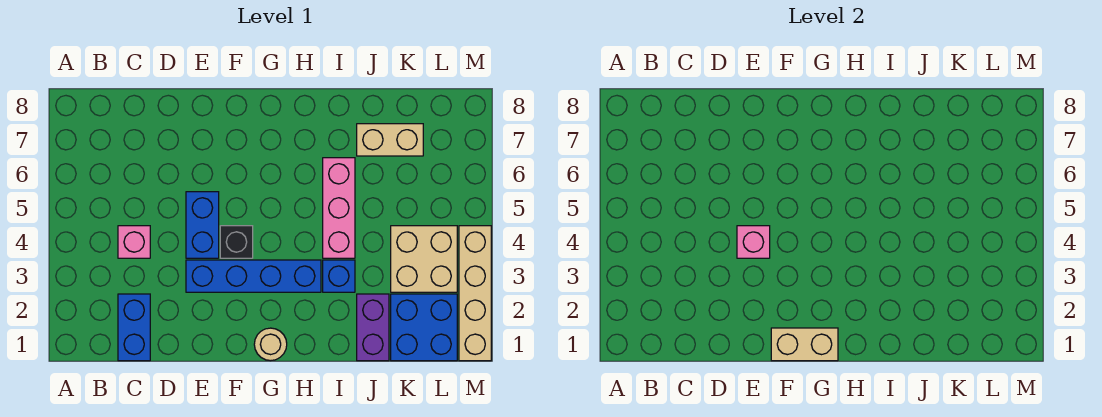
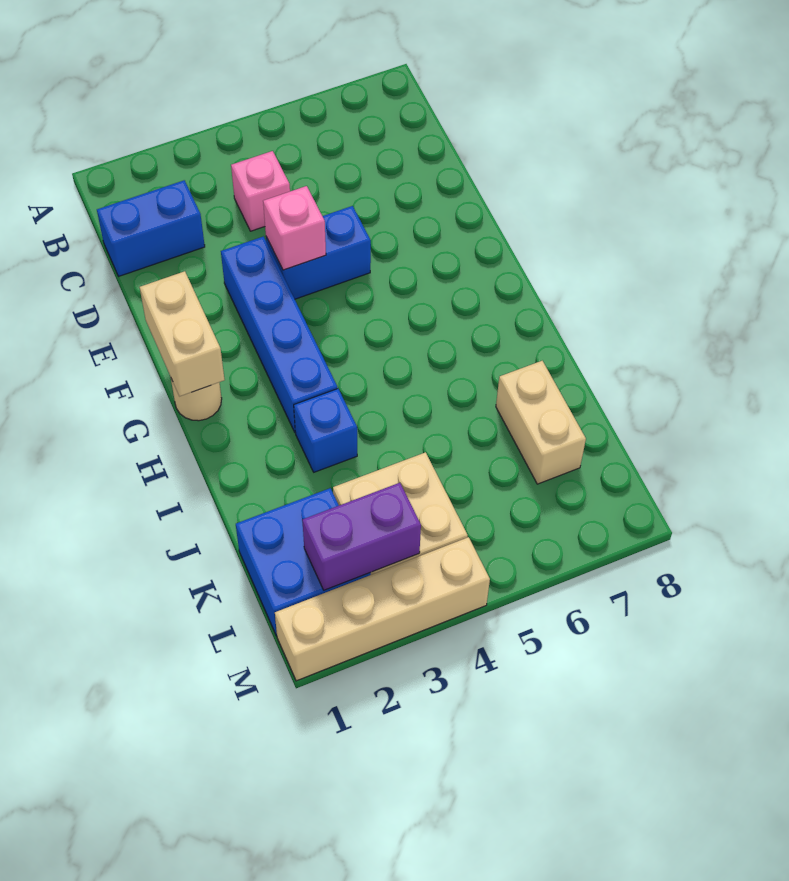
black brick F4 level 1 -> none
pink brick I4:I6 level 1 -> none
purple brick J1:J2 level 1 -> purple brick L2:L3 level 2

